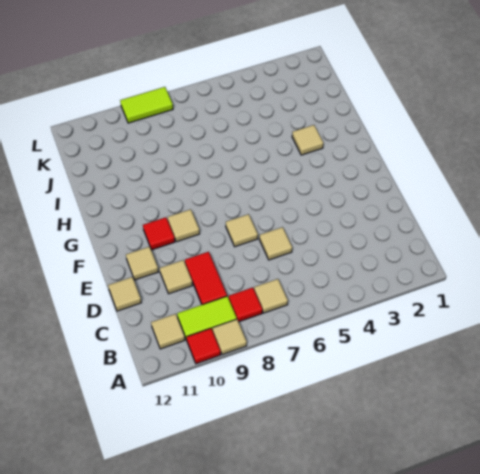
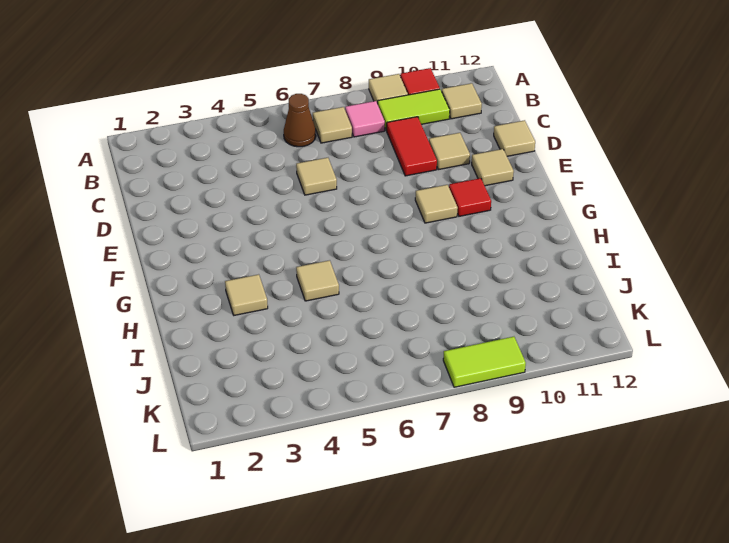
none -> brown cone B6 level 1
red tile B8 level 1 -> pink tile B8 level 1
tan tile E7 level 1 -> tan tile H5 level 1

